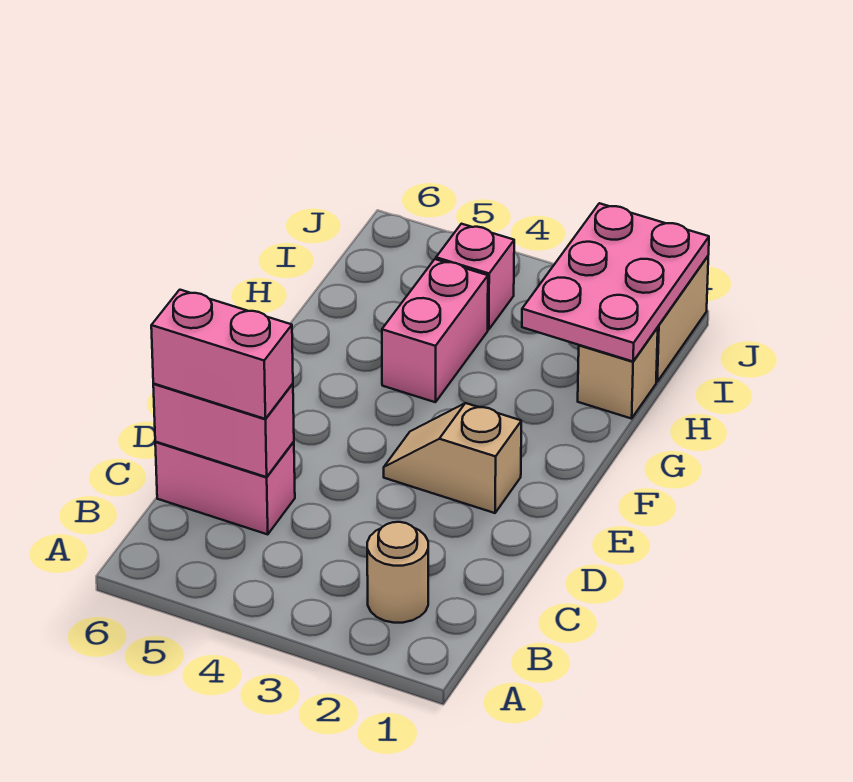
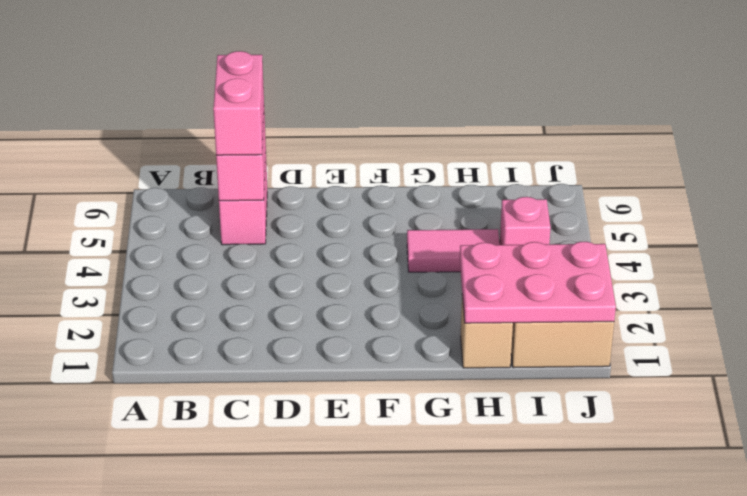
tan round brick B2 level 1 -> none
tan slope E2:E3 level 1 top 2 -> none
pink brick G4:H4 level 1 -> pink tile G4:H4 level 1

